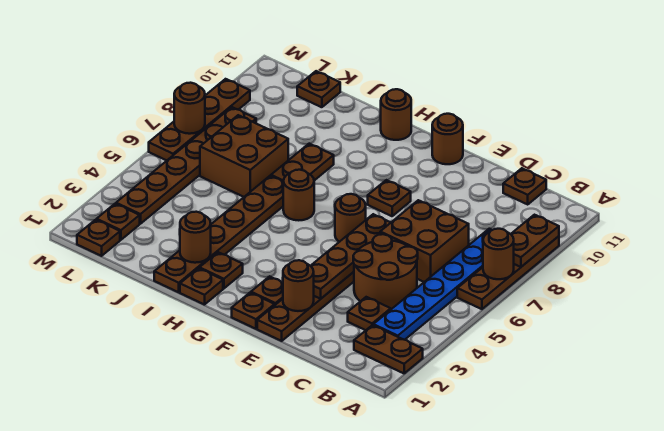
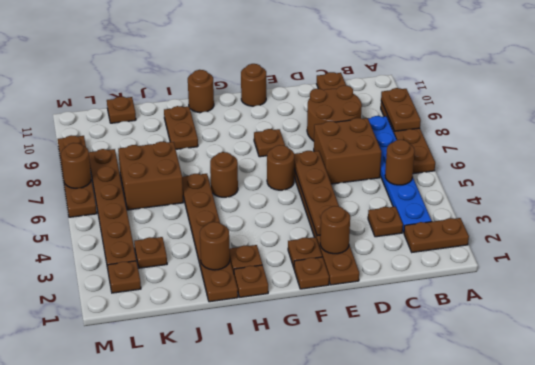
brown round brick A7 level 2 -> brown round brick B5 level 2
brown round brick C4:D5 level 1 -> brown round brick C8:D9 level 1
brown plate I7:I8 level 1 -> brown plate I9:I10 level 1
brown plate L1 level 1 -> brown plate K3 level 1

